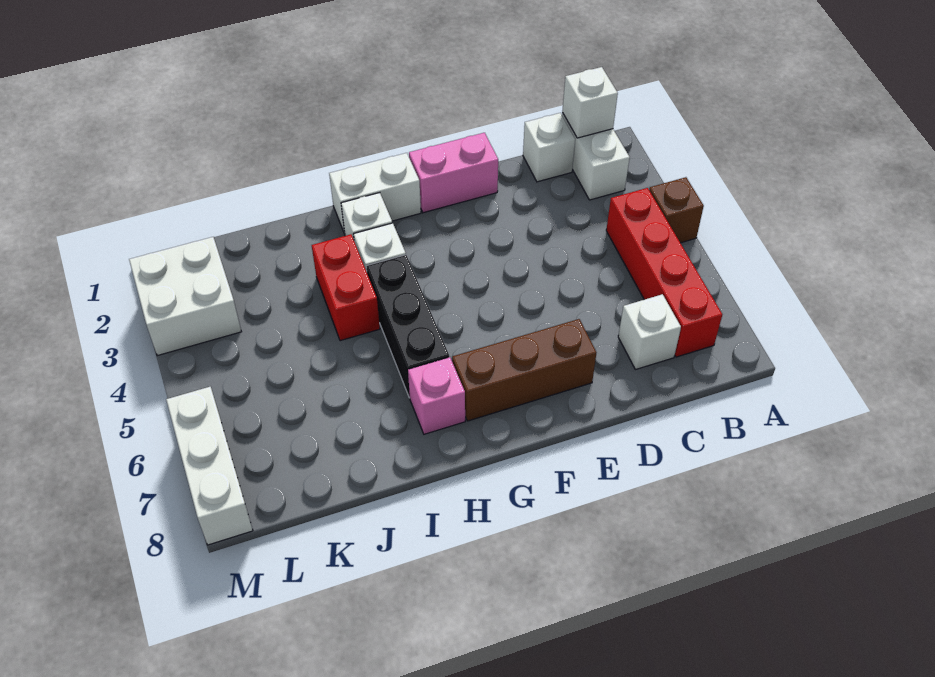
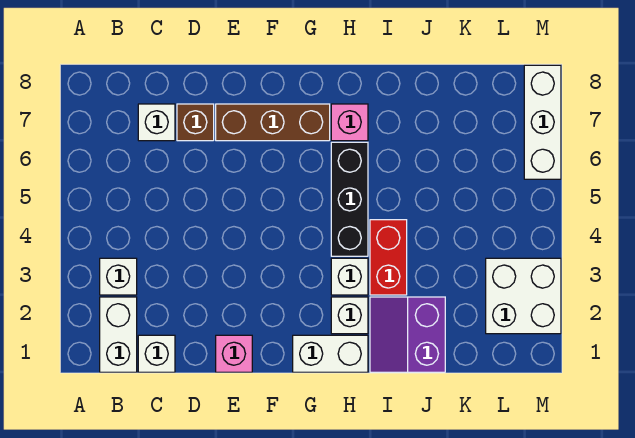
brown brick A4 level 1 -> brown brick D7 level 1
white brick B1 level 2 -> white brick B3 level 1
red brick B4:B7 level 1 -> none
pink brick E1:F1 level 1 -> pink brick E1 level 1
none -> purple slope I1:J2 level 1 top J

